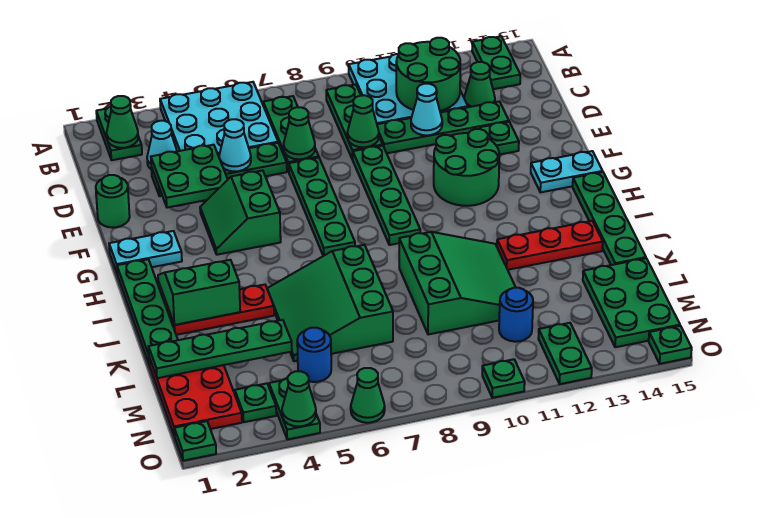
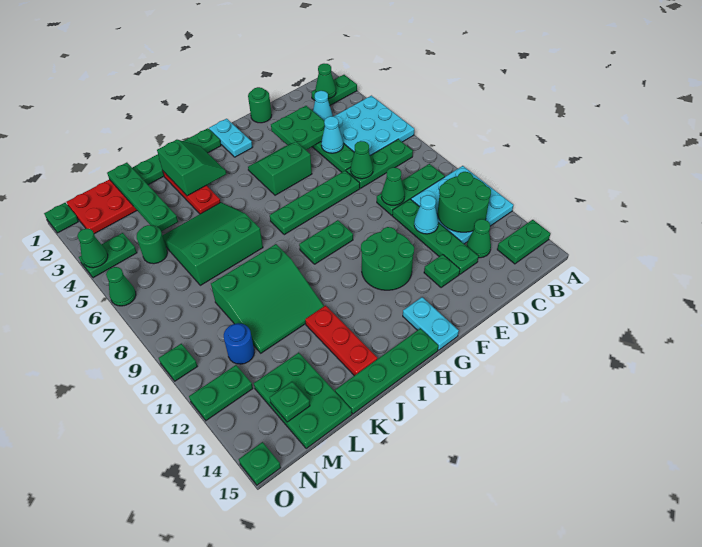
green plate E9:H9 level 1 -> green plate G9:H9 level 1
green plate L14:N15 level 1 -> green plate L13:M15 level 1
blue round brick M5 level 1 -> green round brick M5 level 1
green plate N3 level 1 -> green plate M14 level 2

